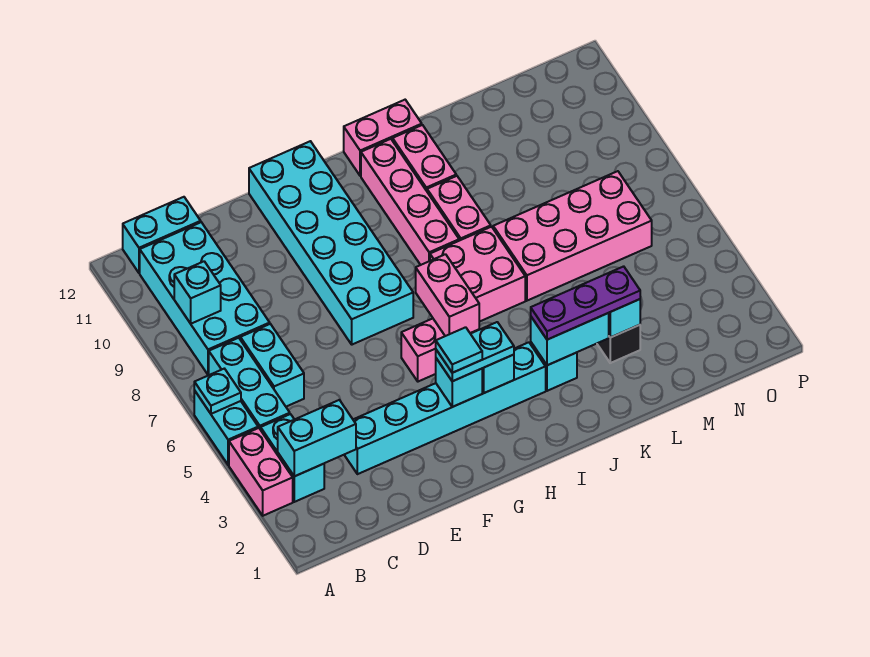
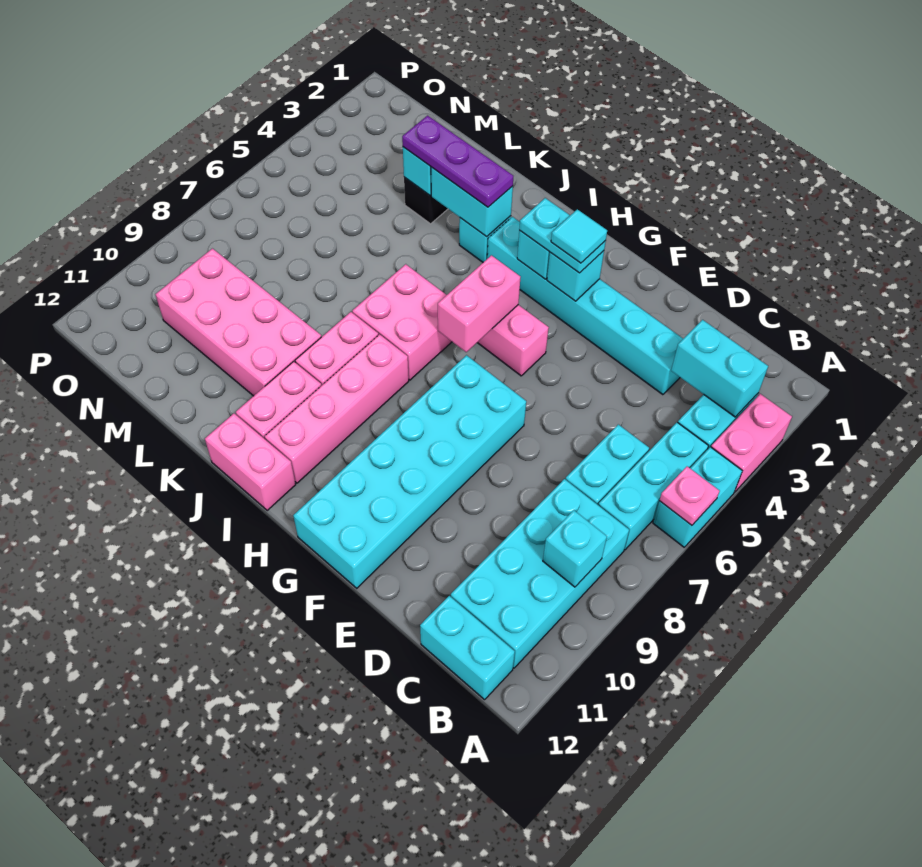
cyan plate A6 level 2 -> pink plate A6 level 2
pink brick K6:N7 level 1 -> pink brick K9:N10 level 1

